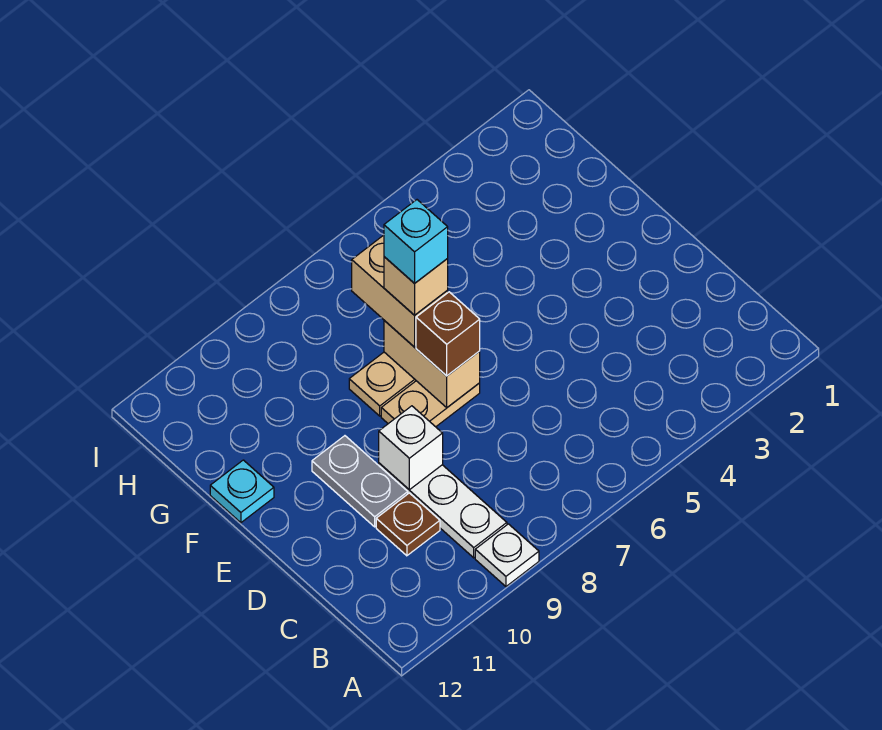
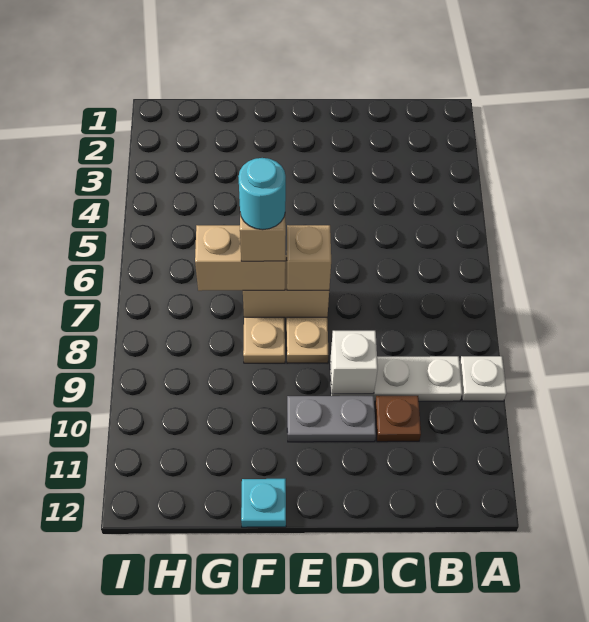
brown brick E7 level 3 -> tan brick E7 level 3
cyan brick F7 level 5 -> cyan round brick F7 level 5

